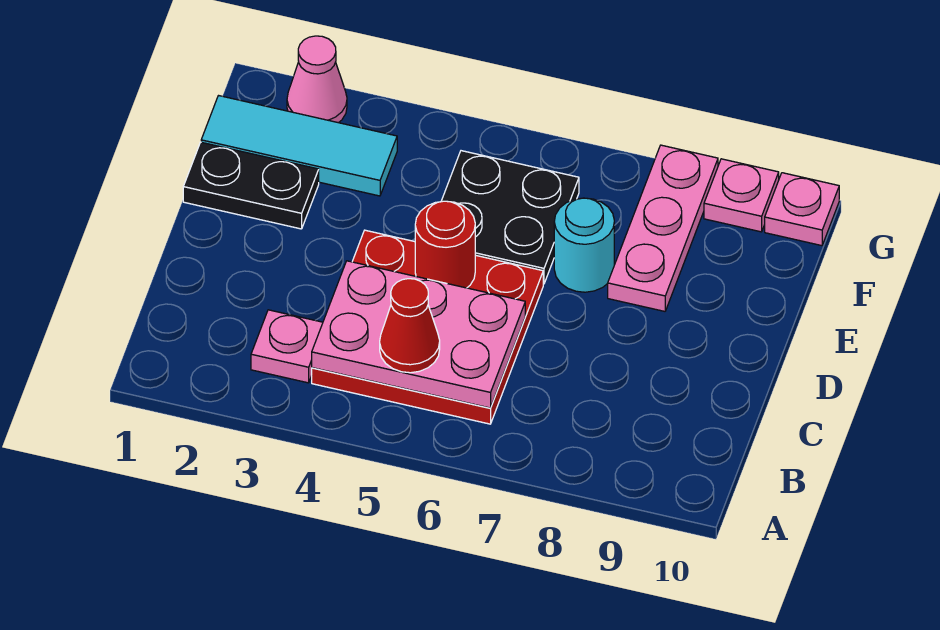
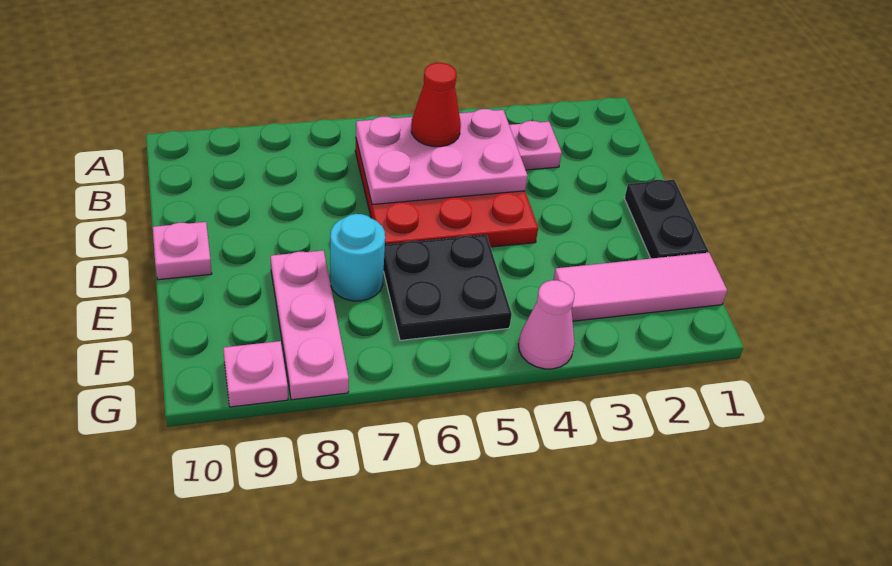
red round brick D5 level 2 -> none
black plate E1:E2 level 1 -> black plate D1:E1 level 1
cyan tile F1:F3 level 1 -> pink tile F1:F3 level 1
pink cone G2 level 1 -> pink cone G4 level 1
pink plate G10 level 1 -> pink plate D10 level 1

